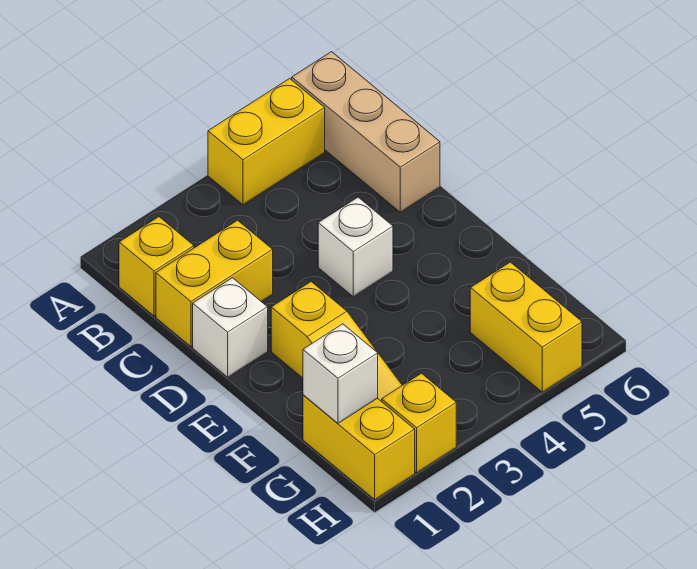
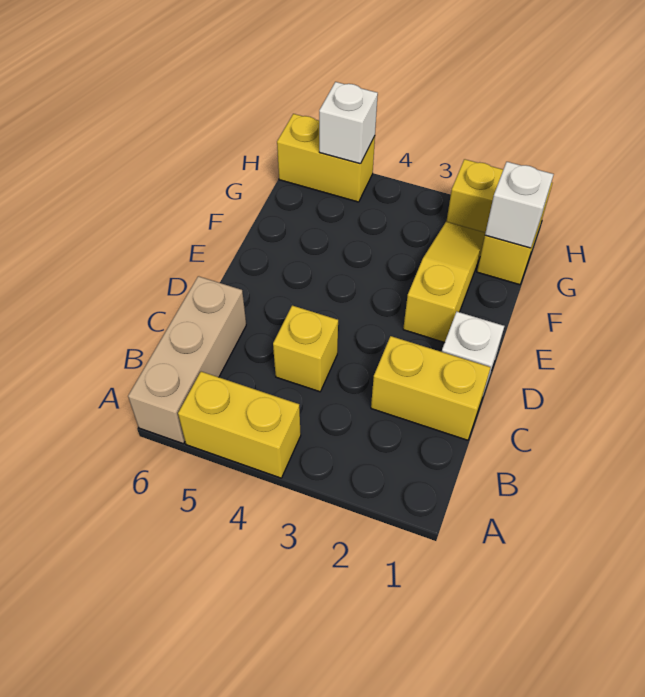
yellow brick B1 level 1 -> yellow brick C4 level 1
white brick D4 level 1 -> white brick H5 level 2
yellow brick G5:H5 level 1 -> yellow brick H5:H6 level 1

